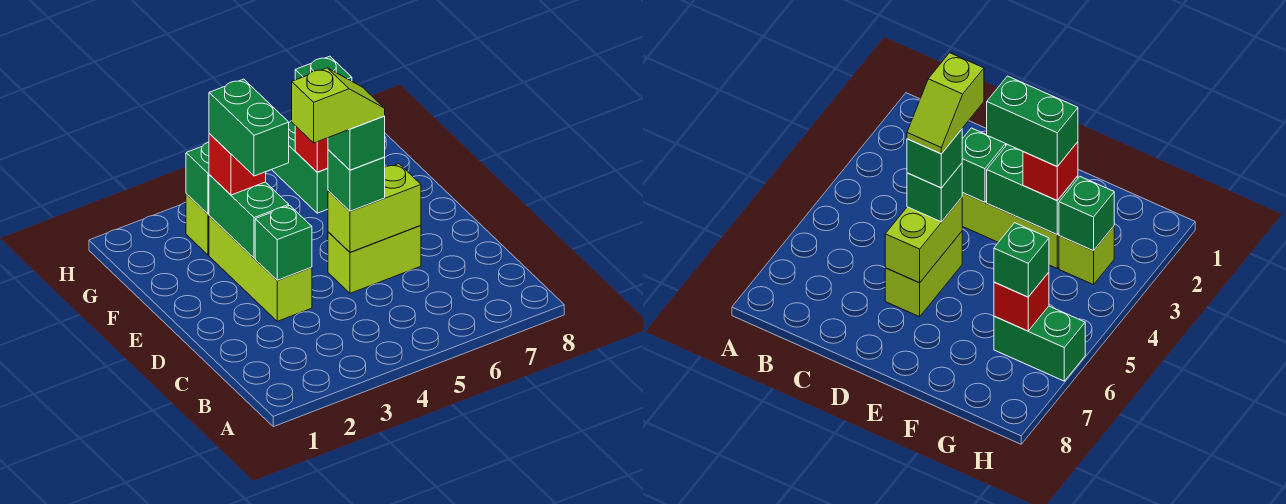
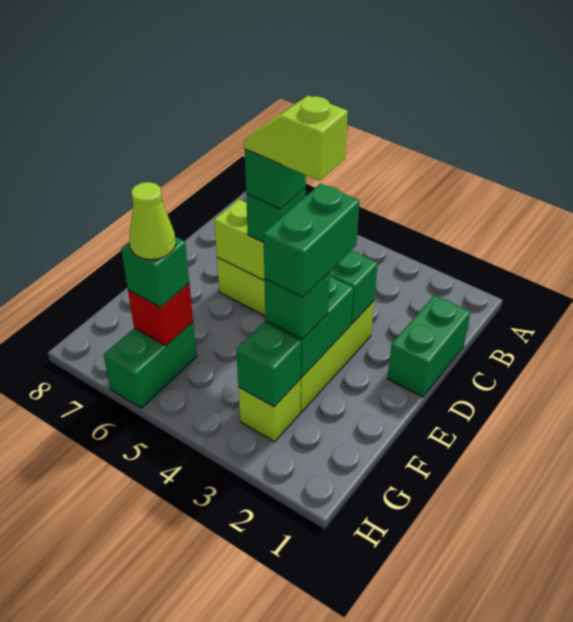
none -> green brick C1:D1 level 1
red brick F3 level 3 -> green brick F3 level 3
none -> lime cone G6 level 4

